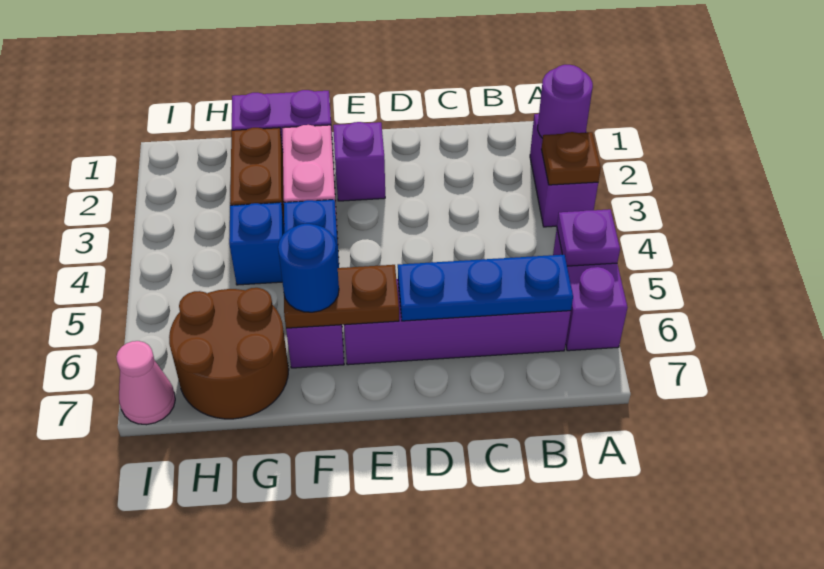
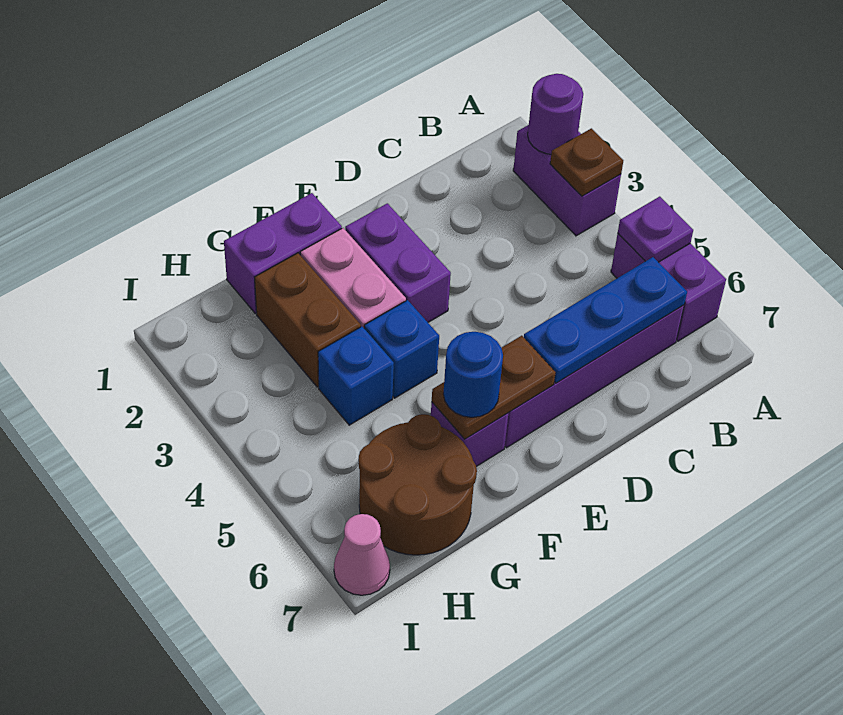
purple brick E2 level 1 -> purple brick E2:E3 level 1

